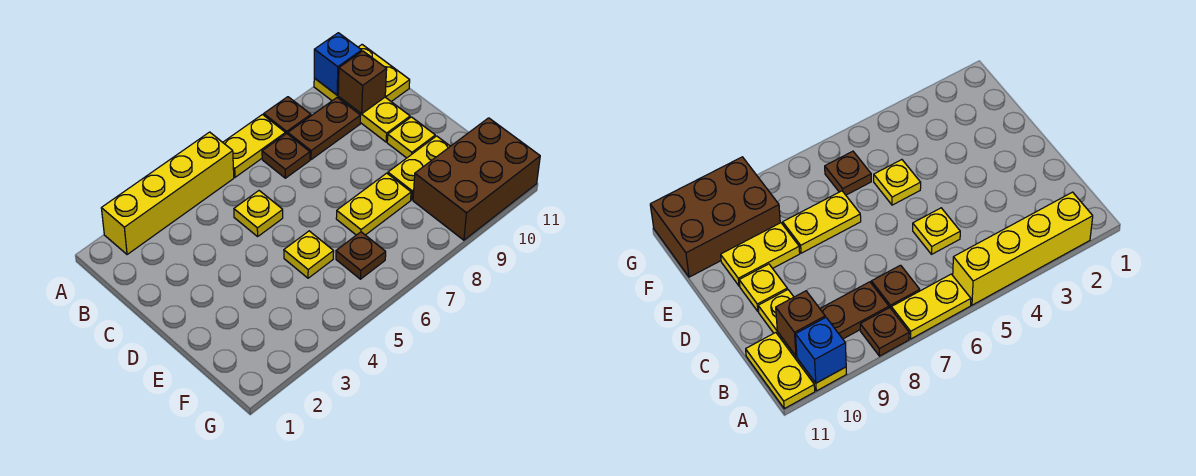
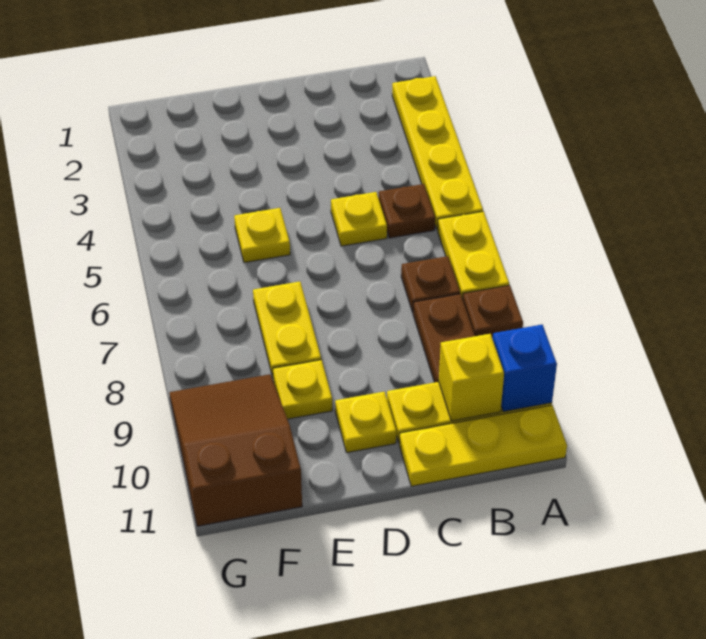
yellow brick A2:A5 level 1 -> yellow plate A2:A5 level 1
yellow plate A11:B11 level 1 -> yellow plate A11:C11 level 1
brown brick B10 level 2 -> yellow brick B10 level 2
yellow plate E9:E10 level 1 -> yellow plate E9 level 1
brown plate F6 level 1 -> brown plate B5 level 1
brown brick F9:G11 level 1 -> brown slope F9:G11 level 1 top 11

